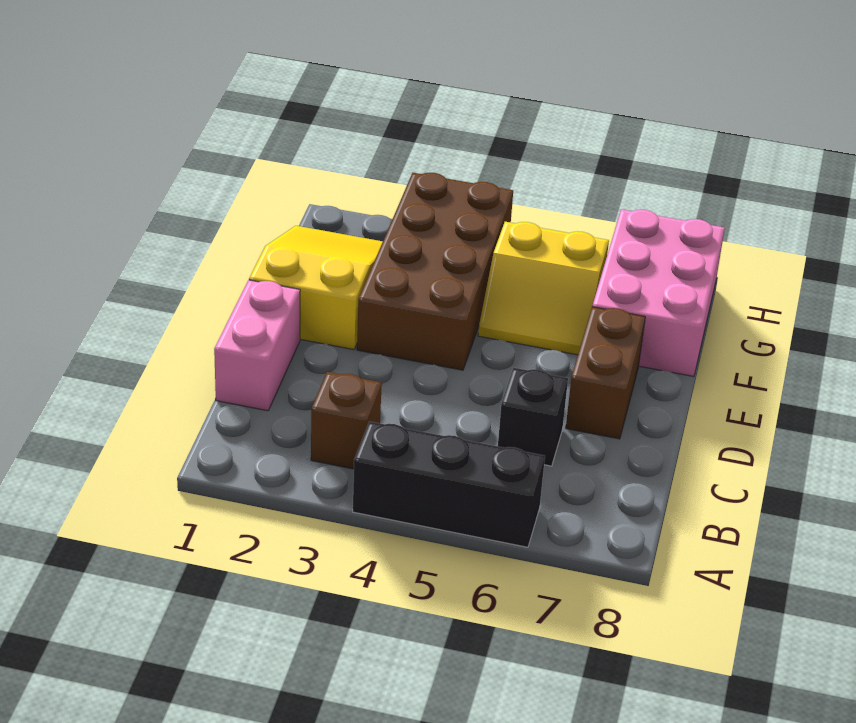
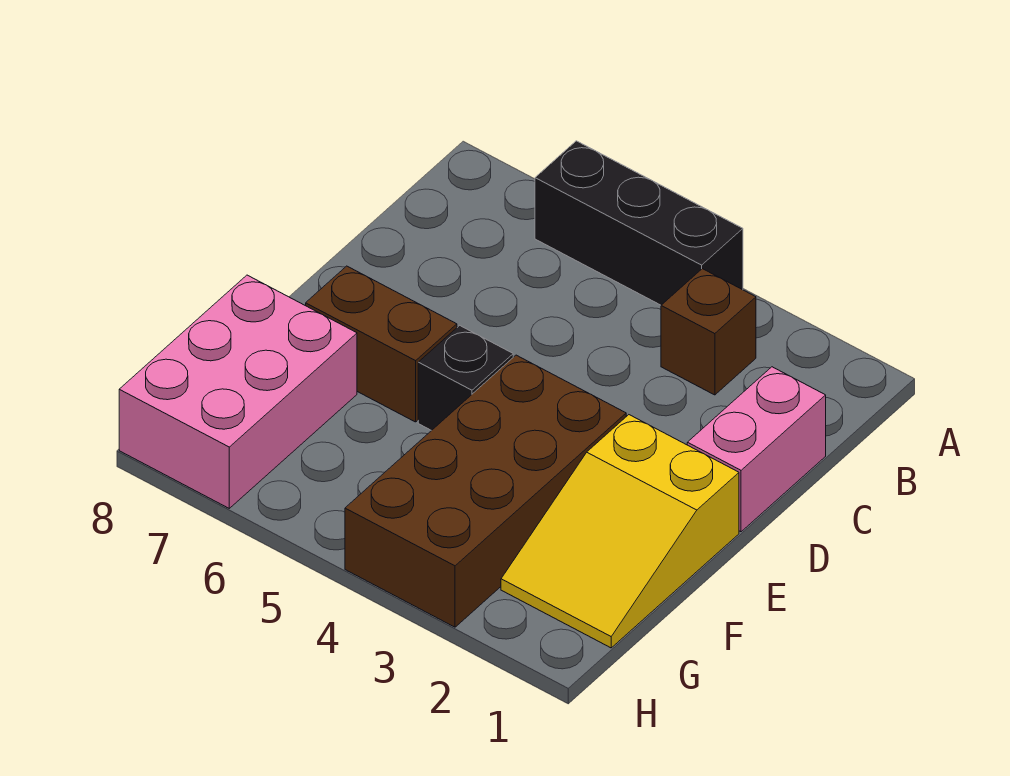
black brick C6 level 1 -> black brick E5 level 1
brown brick D7:E7 level 1 -> brown brick E6:E7 level 1
yellow slope F5:G6 level 1 top G -> none

